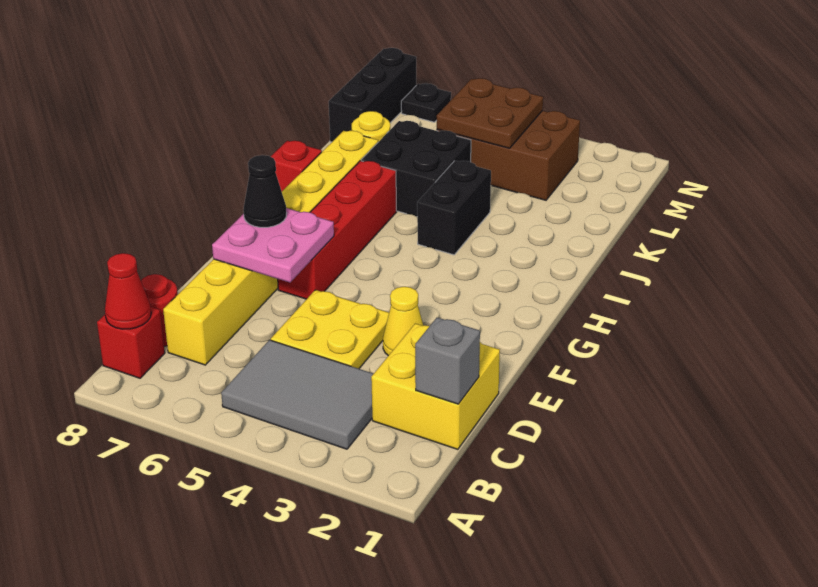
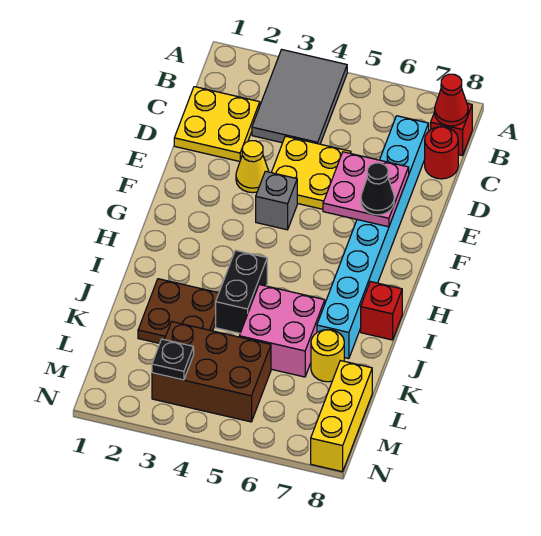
grey tile B3:C5 level 1 -> grey tile A3:C4 level 1
yellow brick C1:D2 level 1 -> yellow plate C1:D2 level 1
grey brick C1 level 2 -> grey brick F4 level 1
yellow brick C7:J7 level 1 -> cyan brick C7:J7 level 1
red brick F6:I6 level 1 -> none
black brick J5:K6 level 1 -> pink brick J5:K6 level 1
brown plate L4:M5 level 2 -> brown plate J2:K3 level 1
black brick L8:N8 level 1 -> yellow brick L8:N8 level 1
black plate N7 level 1 -> black plate M3 level 2

